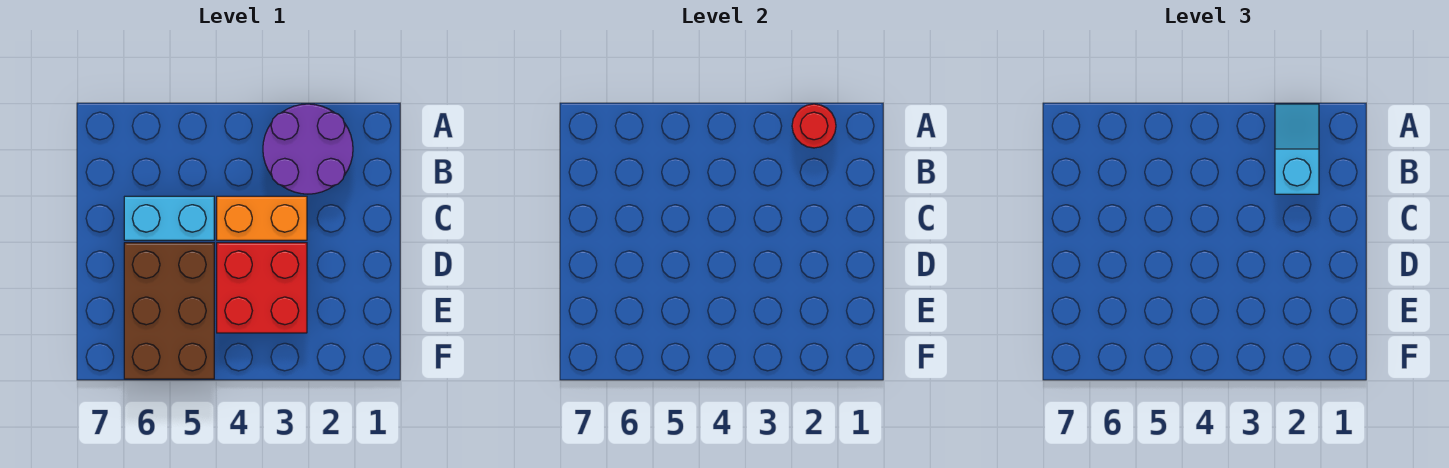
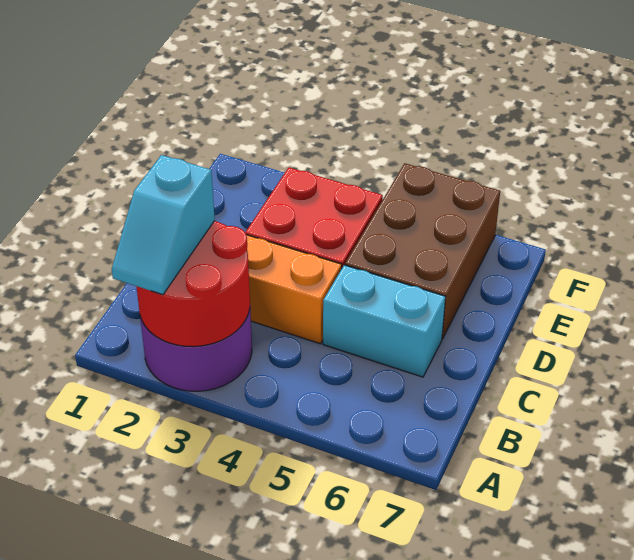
red round brick A2 level 2 -> red round brick A2:B3 level 2

